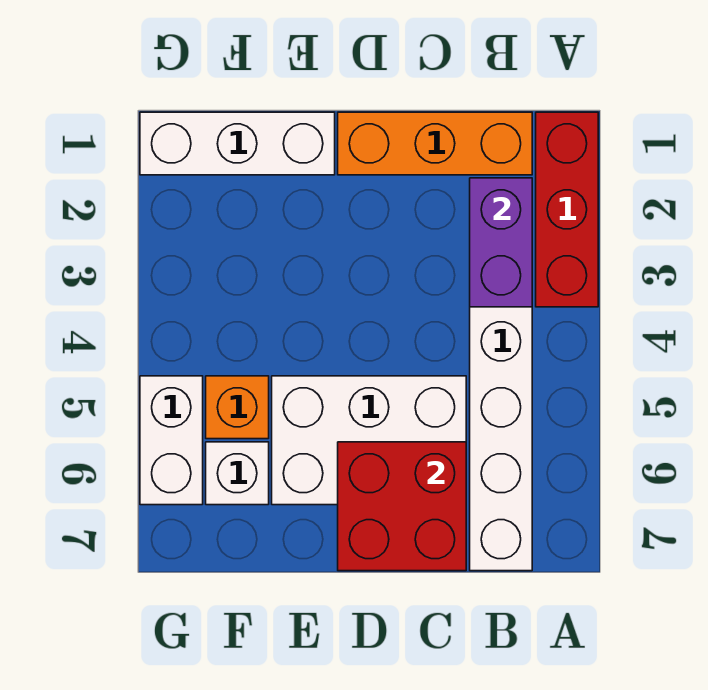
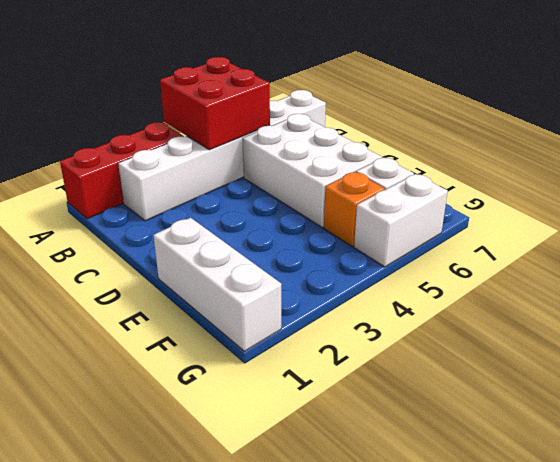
orange brick B1:D1 level 1 -> none
purple brick B2:B3 level 2 -> none
red brick C6:D7 level 2 -> red brick A4:B5 level 2

